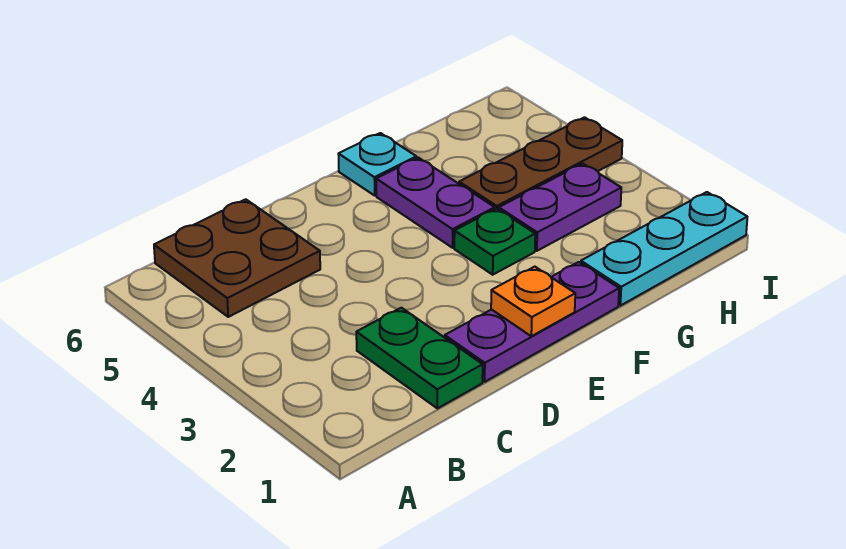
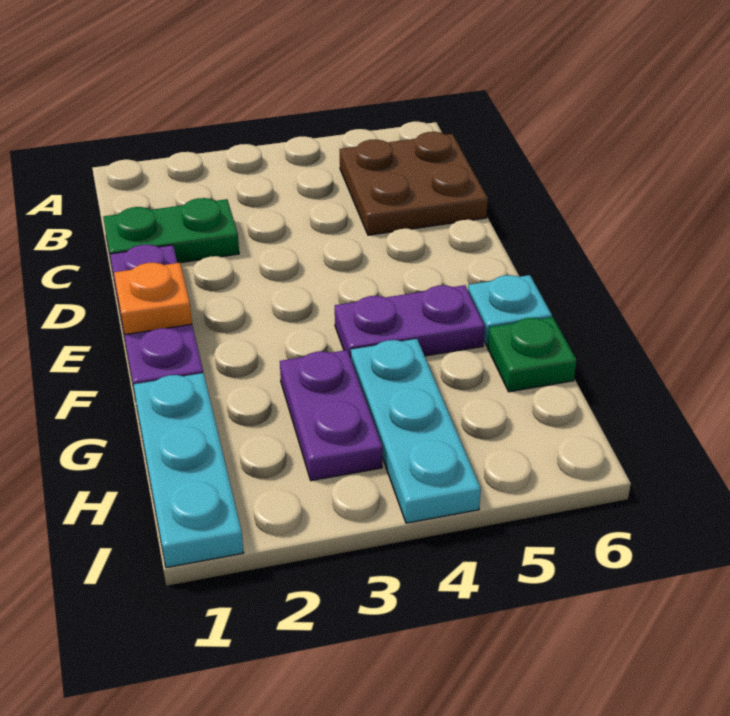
green plate F3 level 1 -> green plate G6 level 1
brown plate G4:I4 level 1 -> cyan plate G4:I4 level 1

